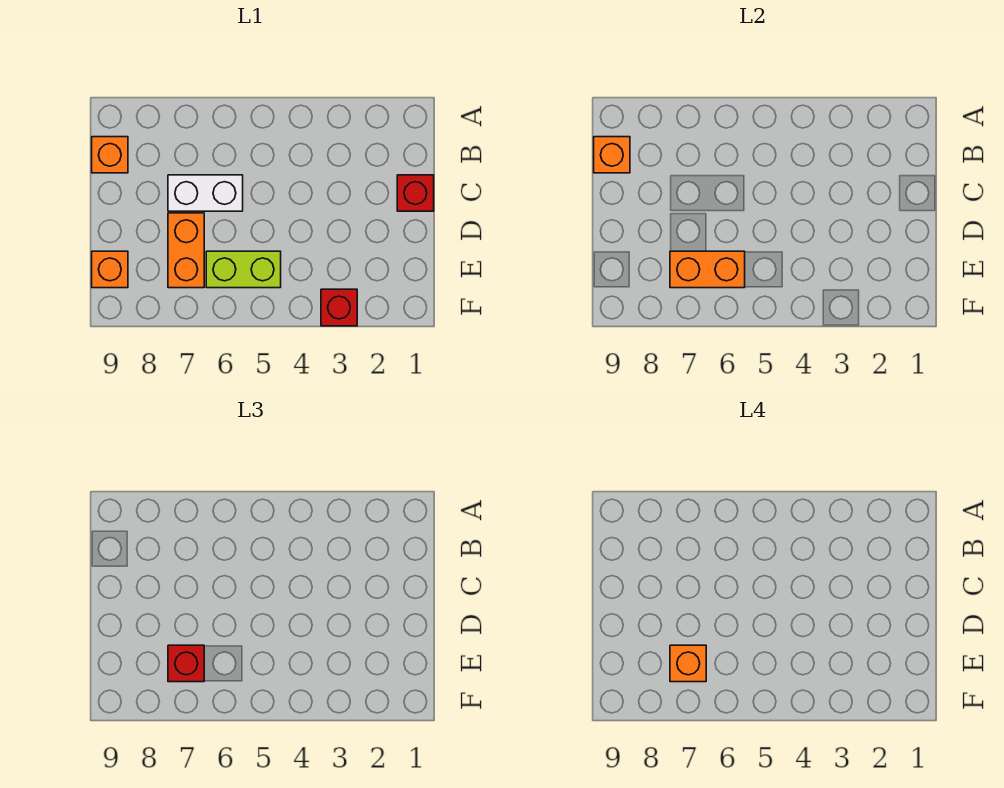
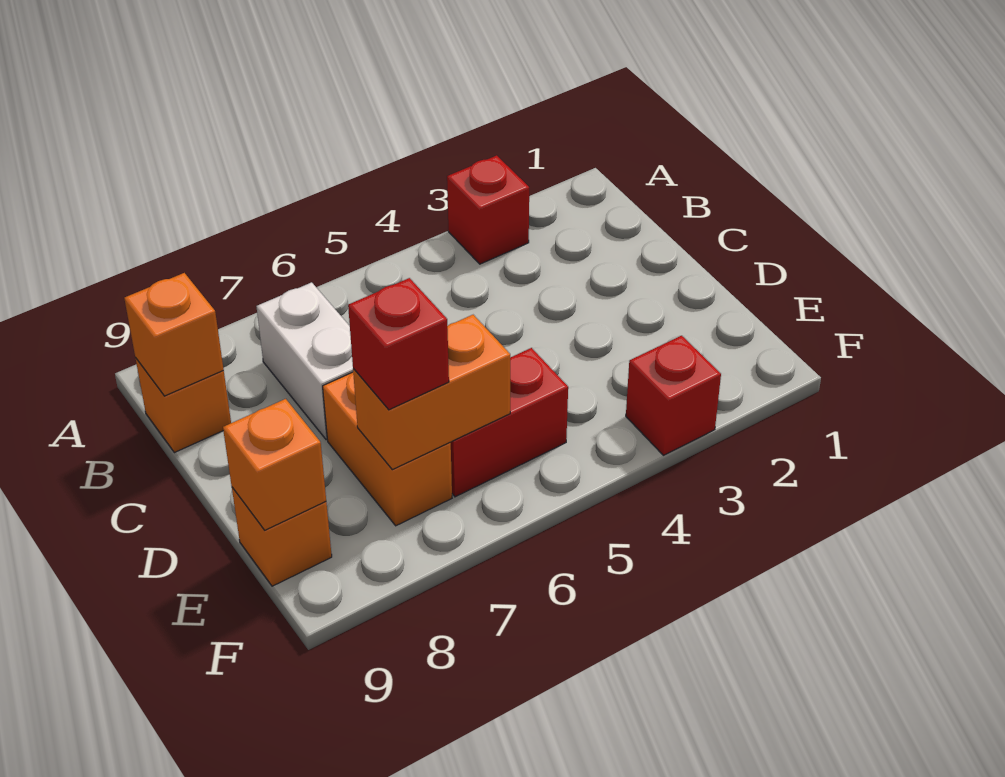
red brick C1 level 1 -> red brick A3 level 1
white brick C6:C7 level 1 -> white brick B7:C7 level 1
lime brick E5:E6 level 1 -> red brick E5:E6 level 1
orange brick E7 level 4 -> orange brick E9 level 2

